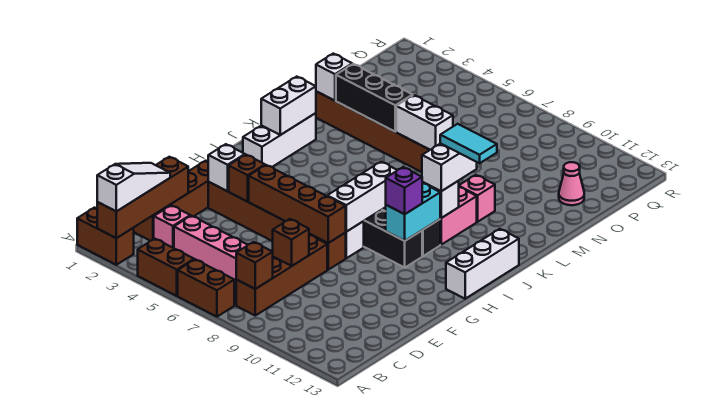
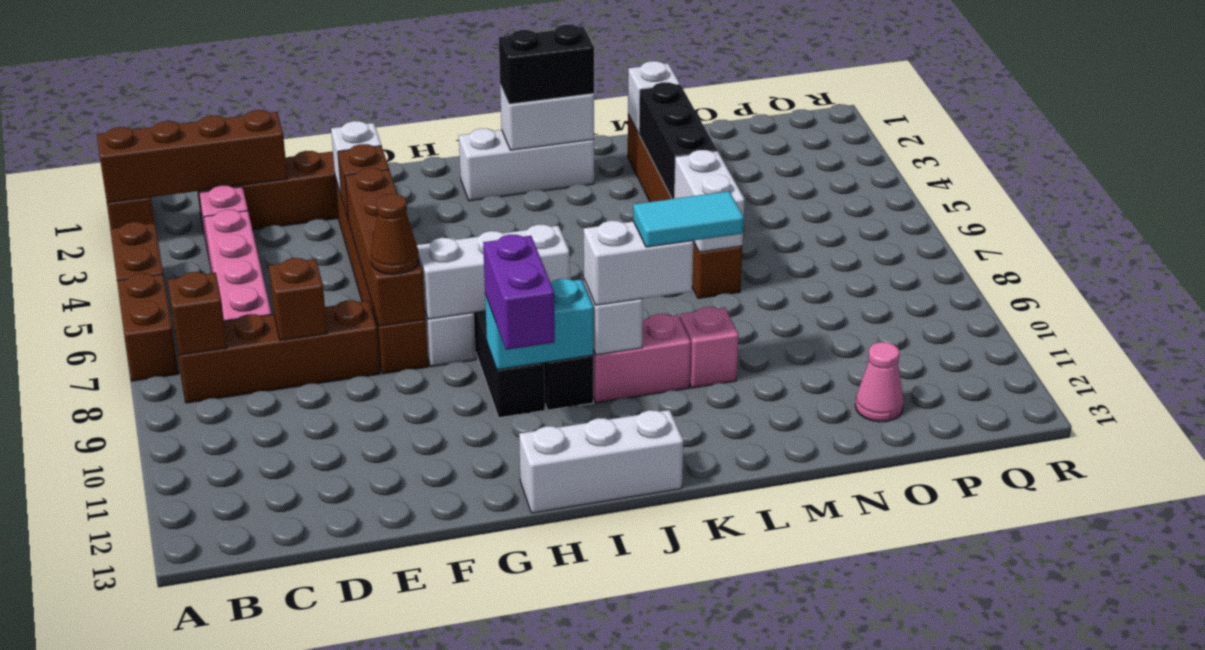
white slope A2:C2 level 3 top A -> none
none -> brown cone F8 level 3
purple brick H10 level 3 -> purple brick H10:H11 level 3
none -> black brick J2:K2 level 3
cyan tile K10:K11 level 4 -> cyan tile K10:L10 level 4

